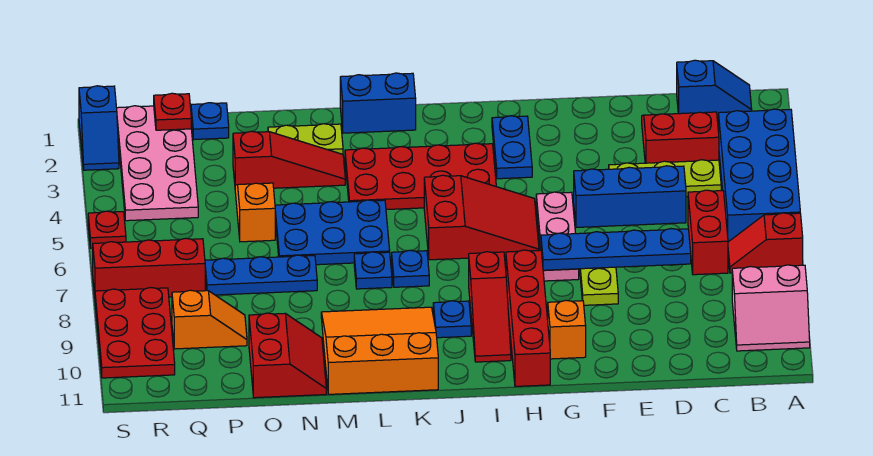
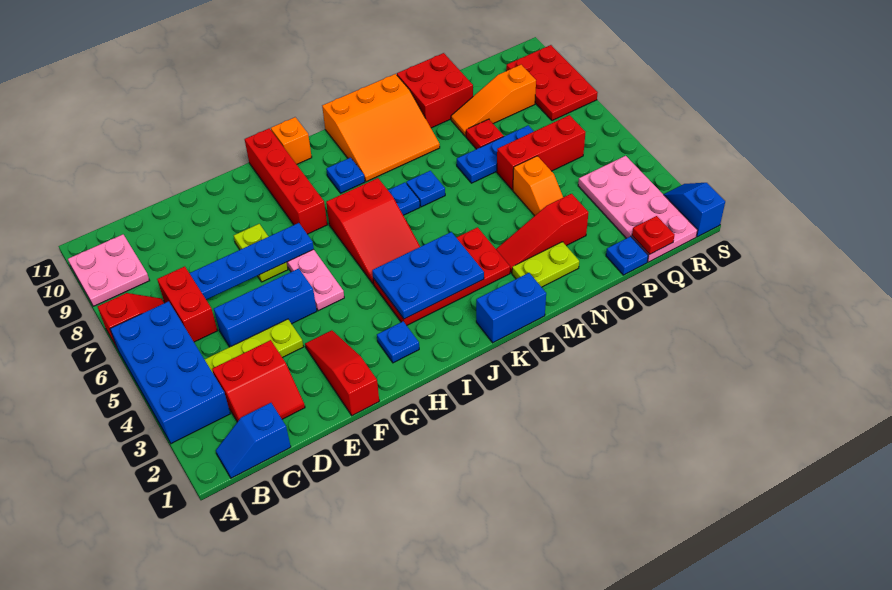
pink slope A9:B10 level 1 top 9 -> pink plate A9:B10 level 1
orange brick G10 level 1 -> orange brick I11 level 1
blue plate H2:H3 level 1 -> blue plate H2 level 1
red slope H5:J6 level 1 top J -> red slope I5:J7 level 1 top 7
red slope I8:I10 level 1 top 8 -> red slope F1:F3 level 1 top 1
blue plate L5:N6 level 1 -> blue plate I3:K4 level 2
red slope N10:O11 level 1 top O -> red brick N10:O11 level 1
orange slope P9:Q9 level 1 top Q -> orange slope O9:Q9 level 1 top Q
red brick Q7:S7 level 1 -> red brick O6:Q6 level 1
red plate S5 level 1 -> red plate O8 level 1

